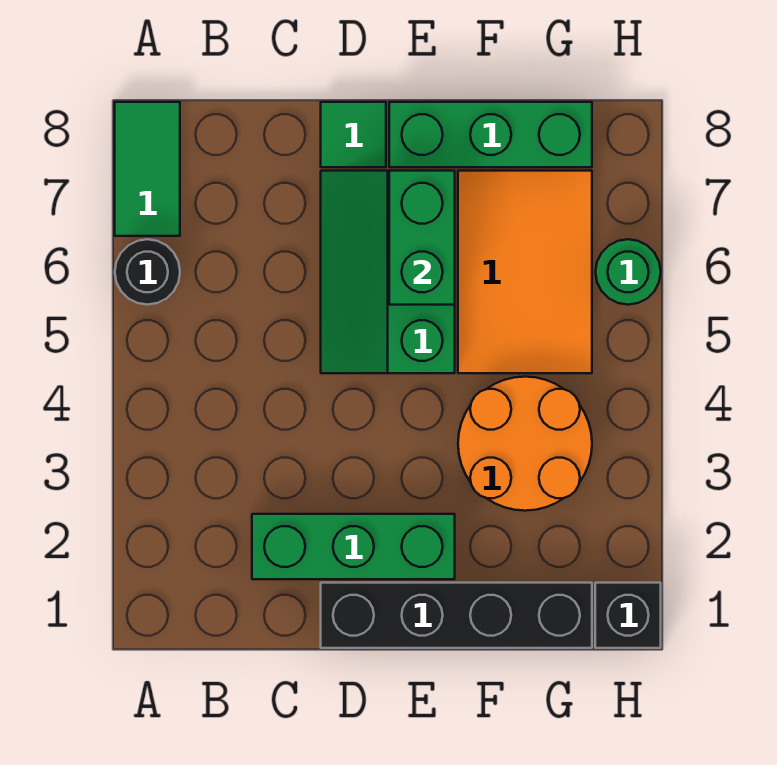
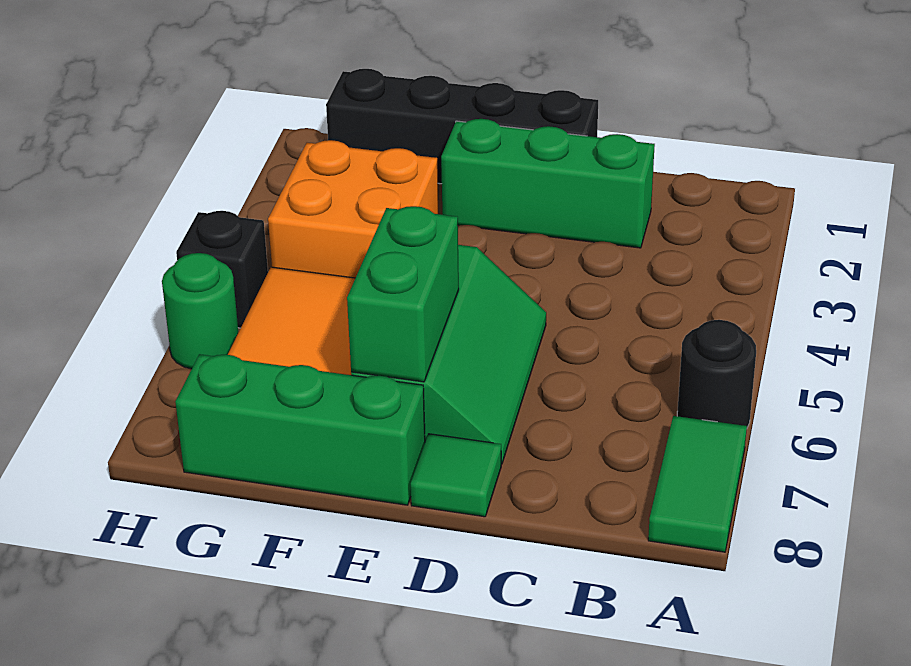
orange round brick F3:G4 level 1 -> orange brick F3:G4 level 1
black brick H1 level 1 -> black brick H5 level 1

